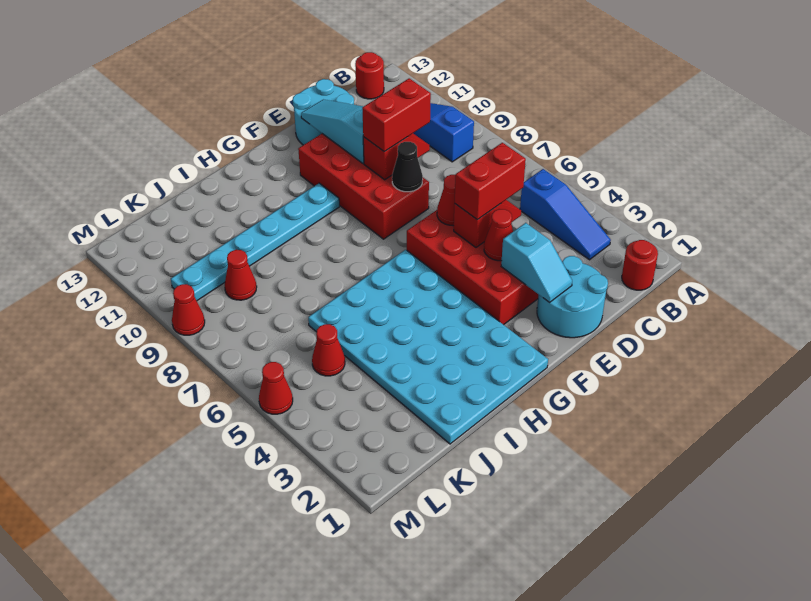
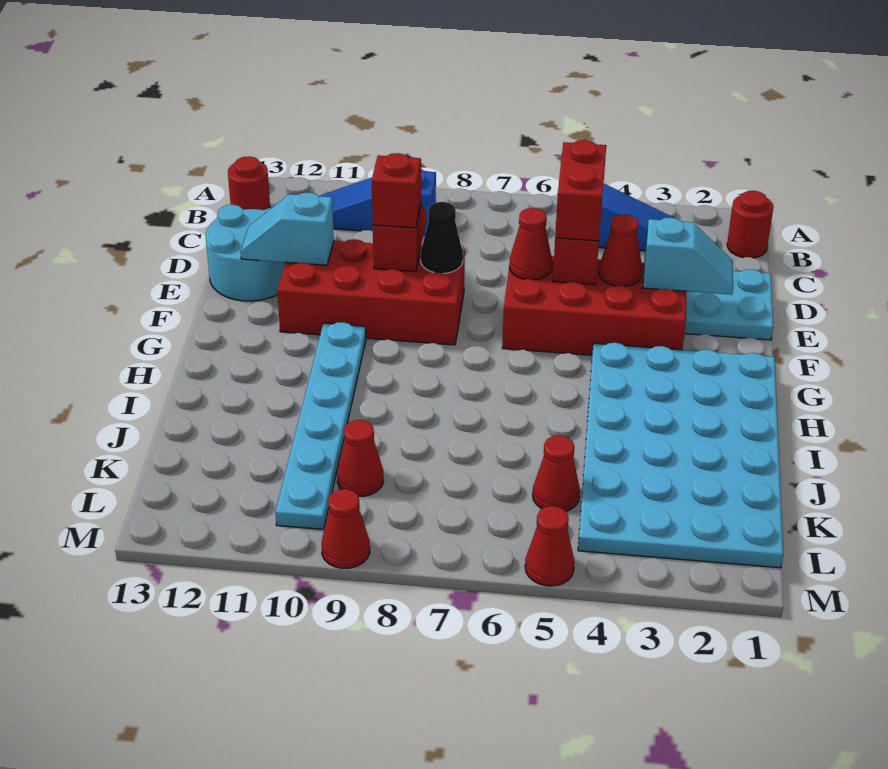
cyan round brick D1:E2 level 1 -> cyan plate D1:E2 level 1
red brick D9:E9 level 3 -> red brick E9 level 3
cyan slope E10:E12 level 2 top 10 -> cyan slope E11:E12 level 2 top 11
cyan plate G1:J6 level 1 -> cyan plate G1:L4 level 1

